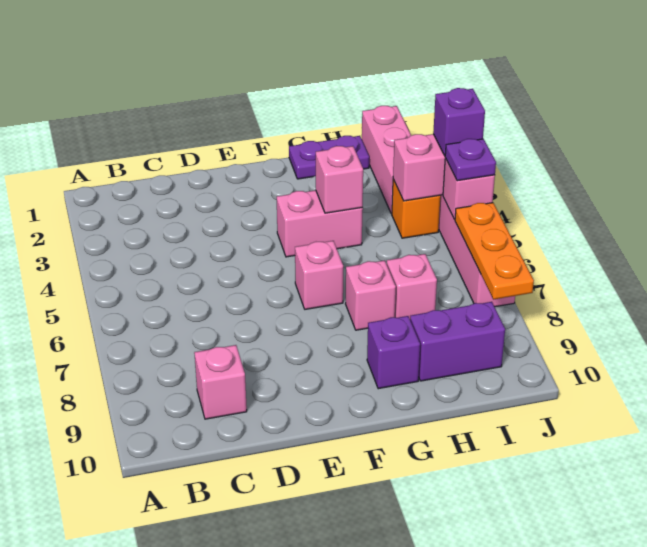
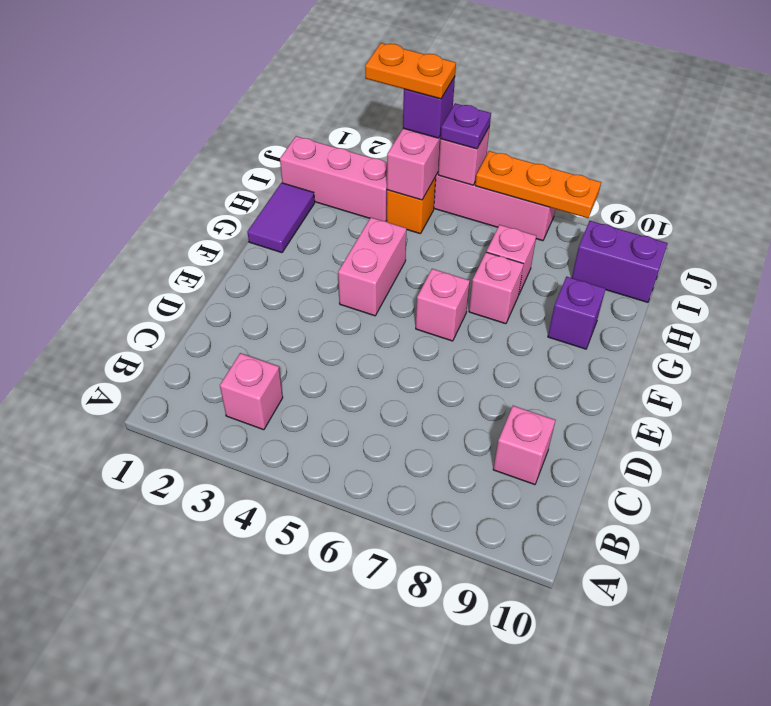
purple plate G1:H1 level 1 -> purple tile G1:H1 level 1
pink brick G4 level 2 -> pink brick B3 level 1
purple brick H9:I9 level 1 -> purple brick I9:I10 level 1
none -> orange plate J3:J4 level 4

